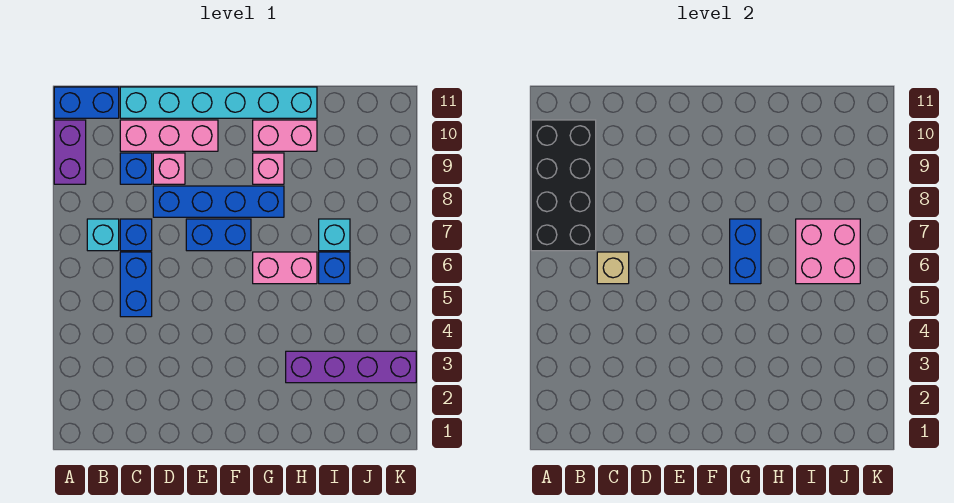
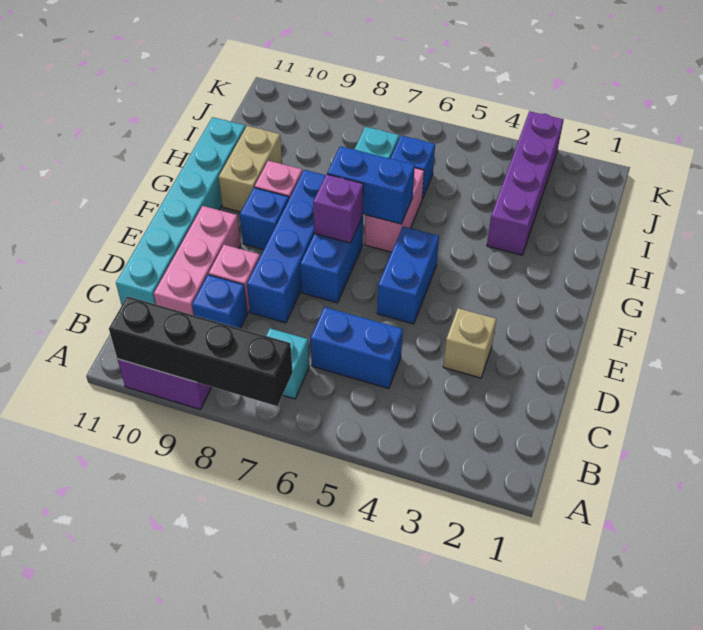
black brick A7:B10 level 2 -> black brick A7:A10 level 2
blue brick A11:B11 level 1 -> blue brick E5:F5 level 1
tan brick C6 level 2 -> tan brick D3 level 1
blue brick C7 level 1 -> blue brick F9 level 1
none -> purple brick F7 level 2
pink brick G10:H10 level 1 -> tan brick G10:H10 level 1
pink brick I6:J7 level 2 -> none

